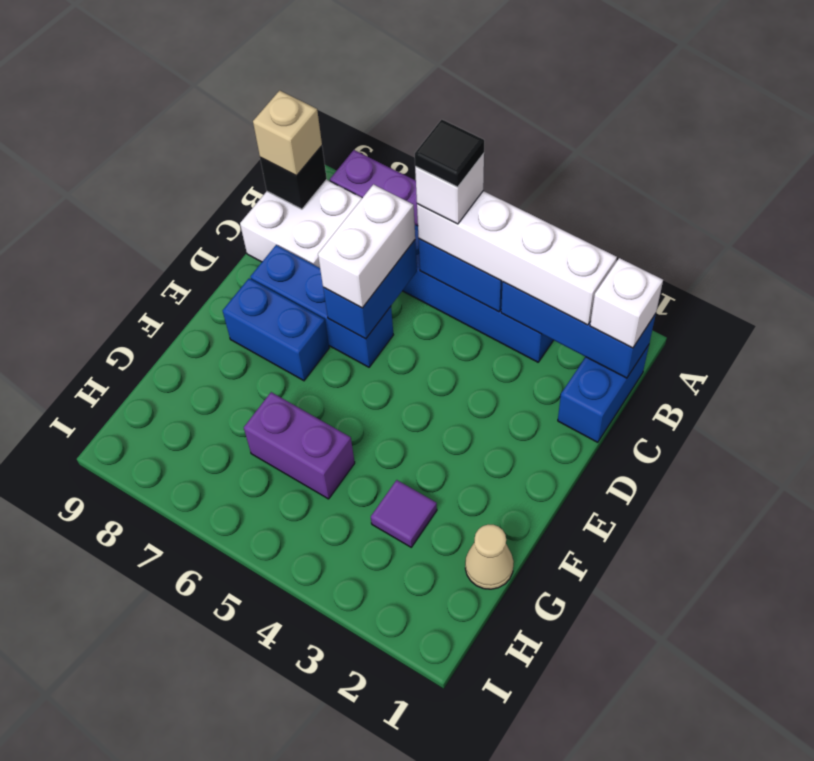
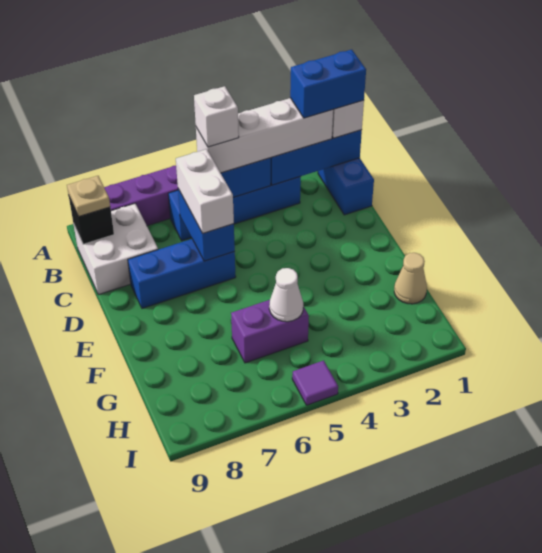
black tile B5 level 5 -> none
tan brick B9 level 3 -> tan plate B9 level 3
blue brick E7:E8 level 1 -> blue brick B1:B2 level 4
purple tile G3 level 1 -> purple tile I5 level 1
none -> white cone G5 level 2

